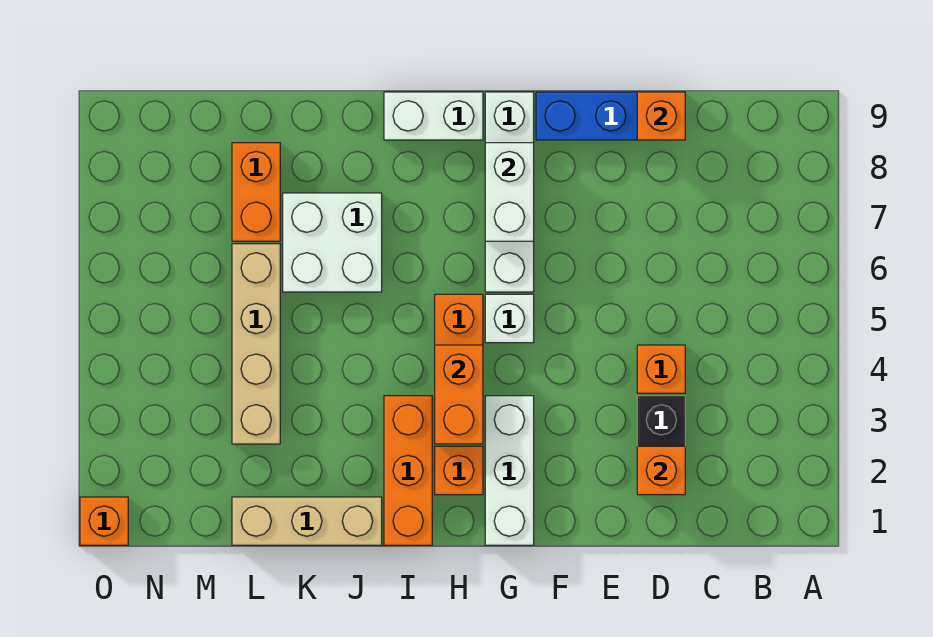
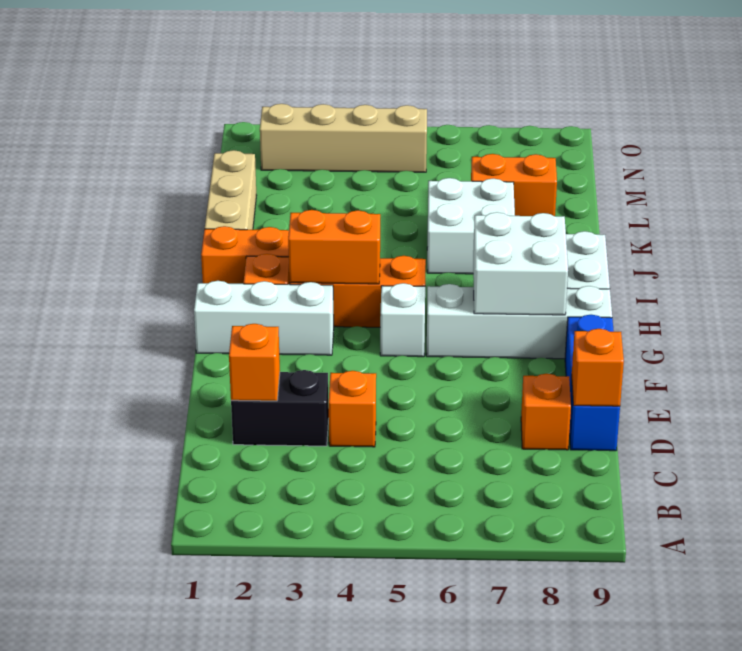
white brick G7:G8 level 2 -> white brick G7:H8 level 2
tan brick L3:L6 level 1 -> tan brick N2:N5 level 1
orange brick O1 level 1 -> orange brick D8 level 1

